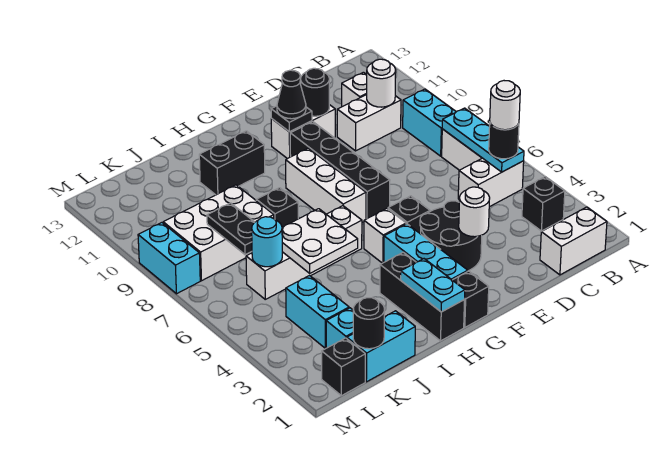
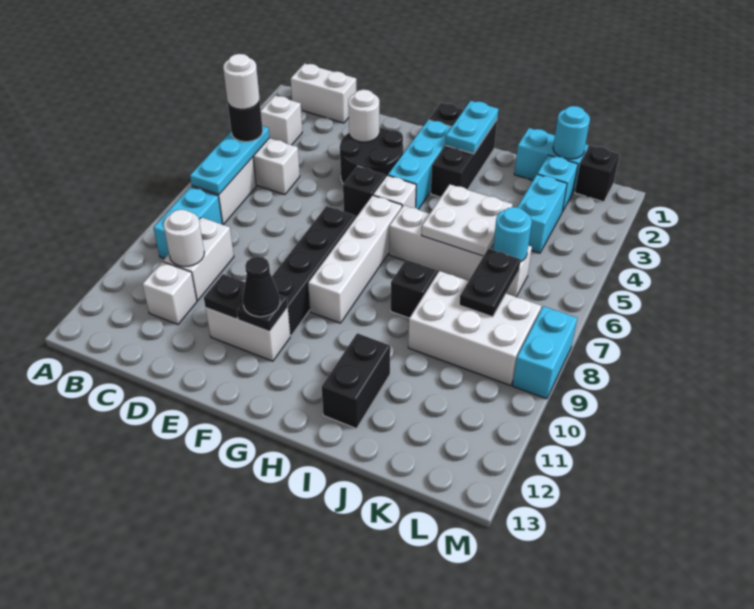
black brick B3 level 1 -> white brick B3 level 1
white brick C10:D10 level 1 -> white brick C9:C10 level 1
black round brick E11 level 2 -> black plate E11 level 2
white brick G7:G9 level 1 -> white brick G6:G9 level 1
black brick H11:I11 level 1 -> black brick I11:I12 level 1
black round brick K1 level 2 -> cyan round brick K1 level 2

